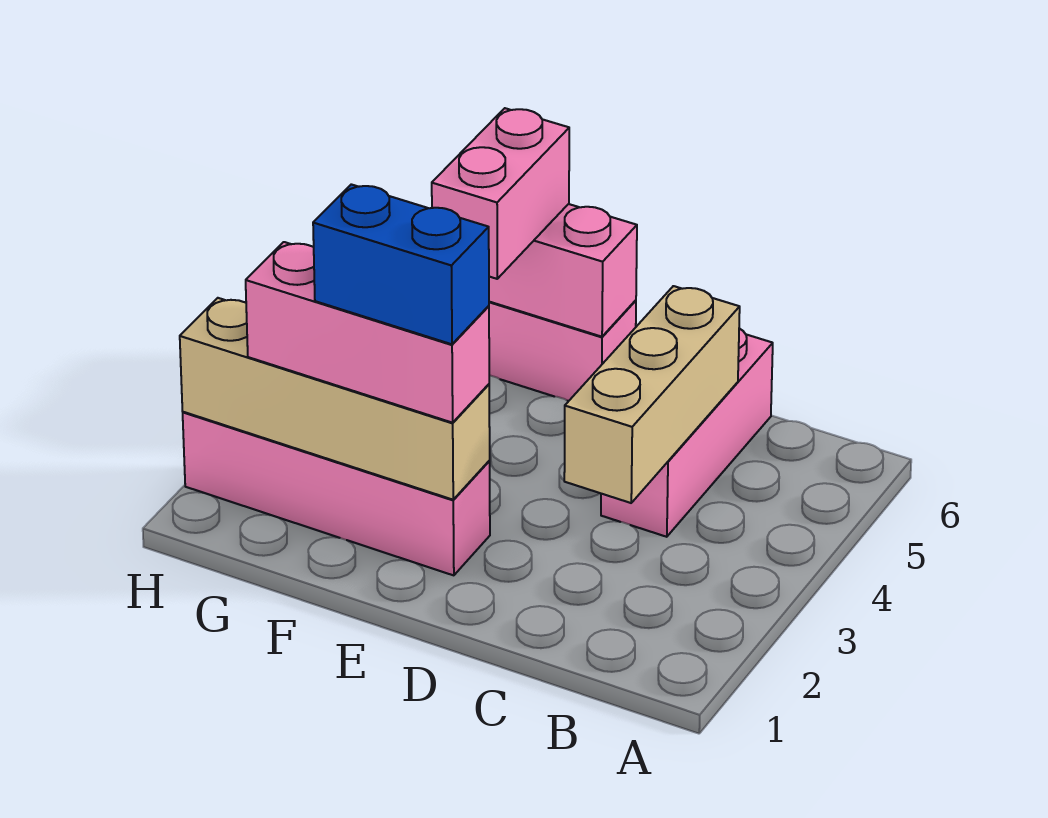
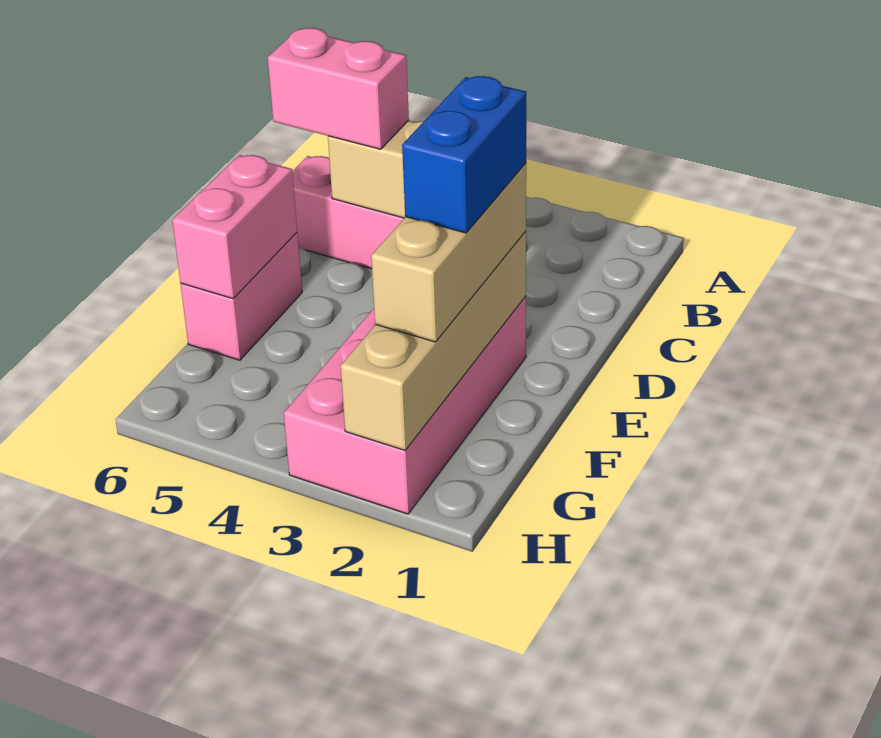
pink brick E2:H2 level 1 -> pink brick E2:H3 level 1
pink brick E2:G2 level 3 -> tan brick E2:G2 level 3
pink brick F5:F6 level 3 -> pink brick C5:C6 level 3

